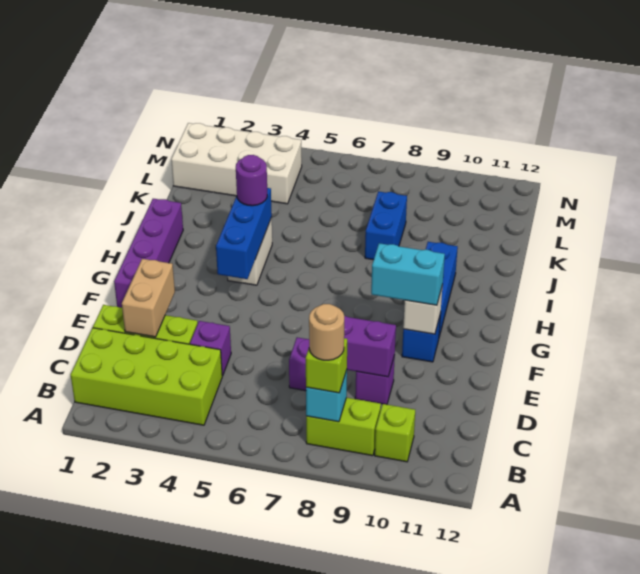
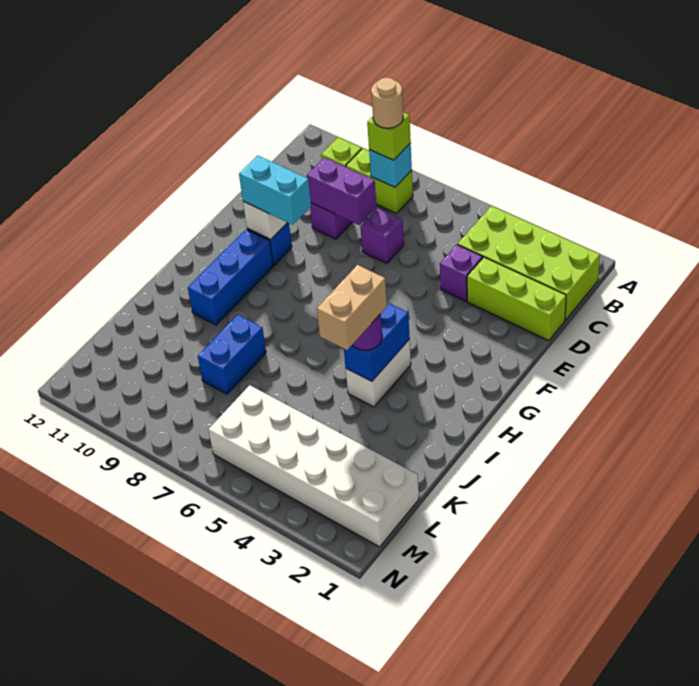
tan brick D2:E2 level 2 -> tan brick I4:J4 level 4
purple brick F1:I1 level 1 -> none
blue brick G4:I4 level 2 -> blue brick H4:I4 level 2
white brick L1:M4 level 1 -> white brick L1:M6 level 1

